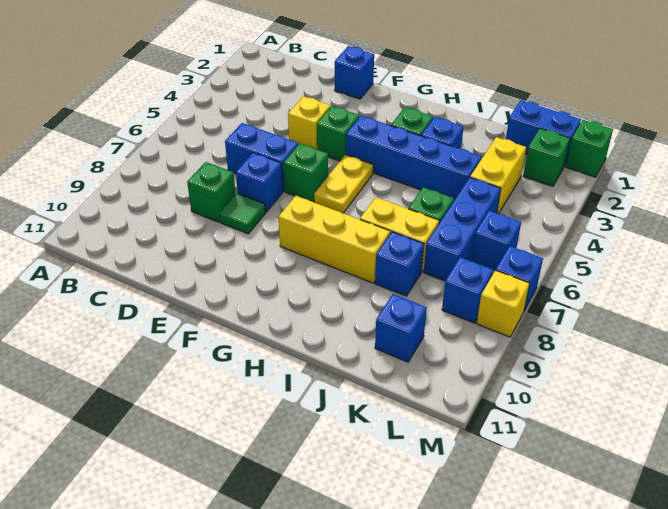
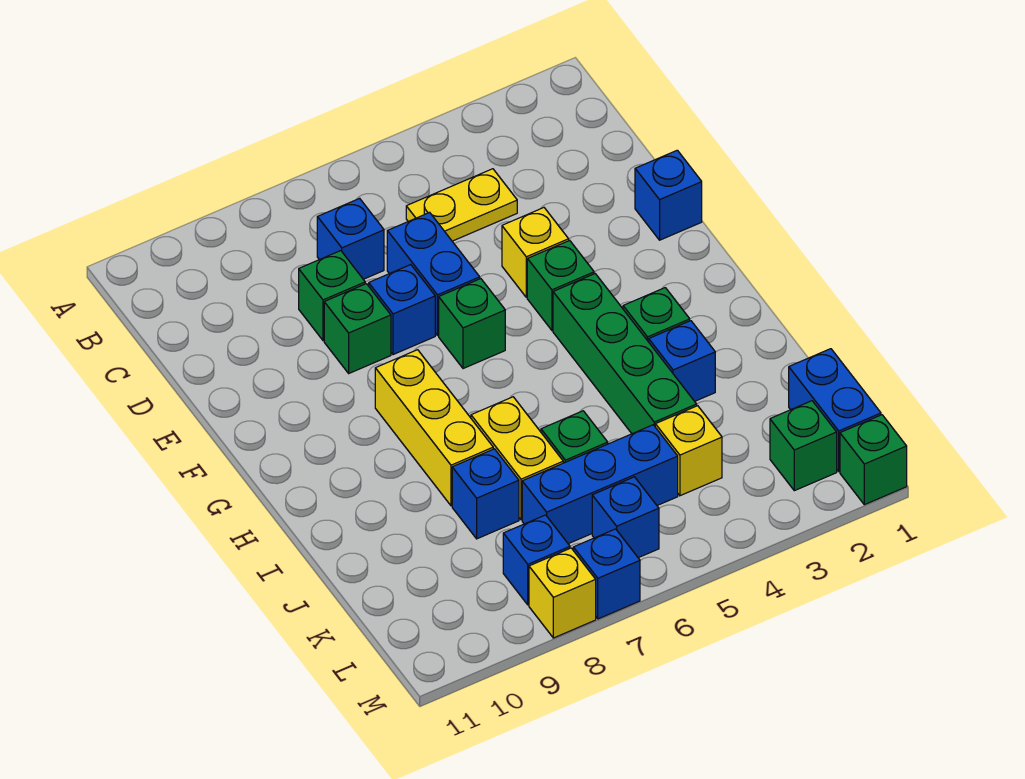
green tile E8 level 1 -> green brick E8 level 1
blue brick G4:J4 level 1 -> green brick G4:J4 level 1
yellow plate G5:G6 level 1 -> yellow plate C4:C5 level 1
yellow brick K3:K4 level 1 -> yellow brick K4 level 1
blue brick K10 level 1 -> blue brick C7 level 1

